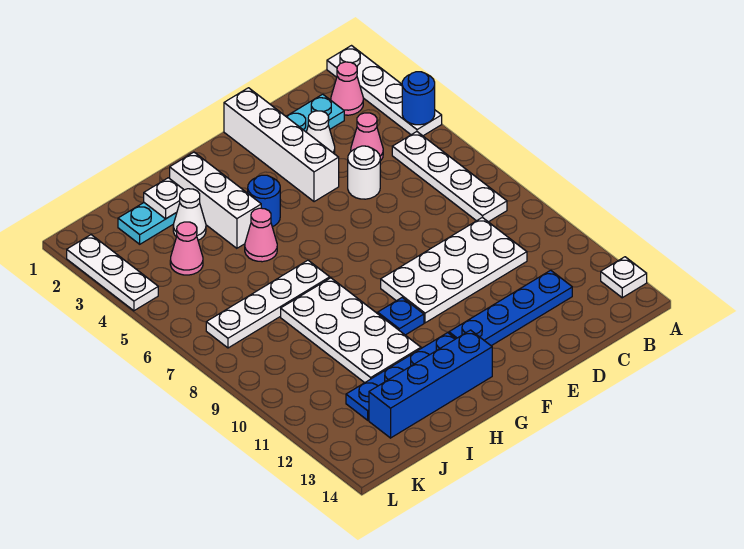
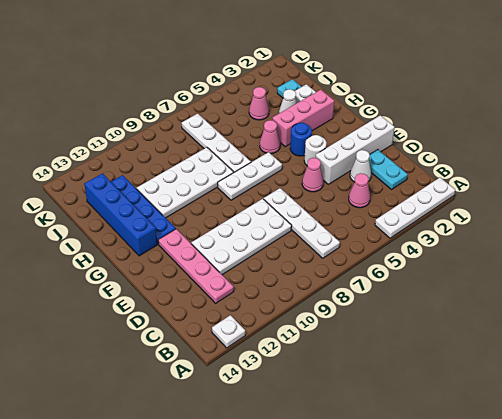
blue round brick A4 level 2 -> none
pink cone B2 level 1 -> pink cone E5 level 1
white plate B5:B8 level 1 -> white plate B7:E7 level 1
white plate C9:F10 level 1 -> white plate D8:E11 level 1
blue plate C12:F12 level 1 -> pink plate C12:F12 level 1
white round brick D5 level 1 -> white round brick F4 level 1
blue plate G10 level 1 -> none
white brick H2:H4 level 1 -> pink brick H2:H4 level 1
white plate L2:L4 level 1 -> white plate G6:G8 level 1

